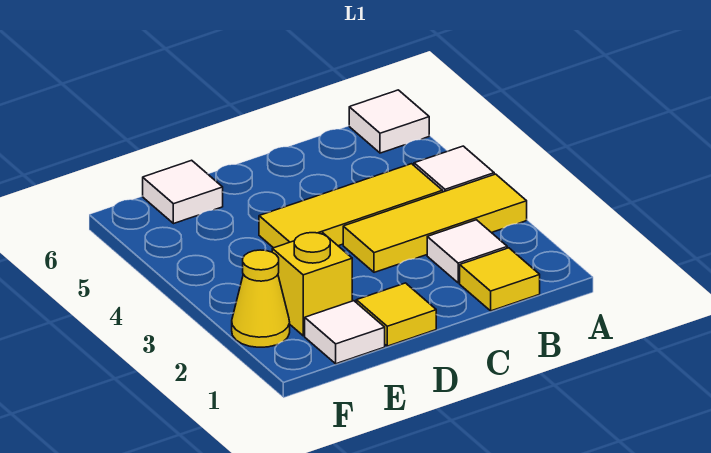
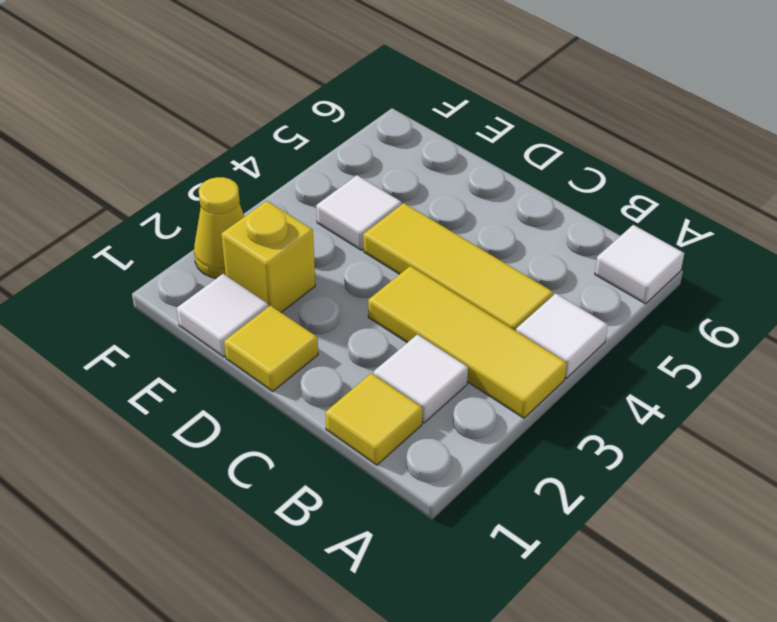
white tile E6 level 1 -> white tile E4 level 1

